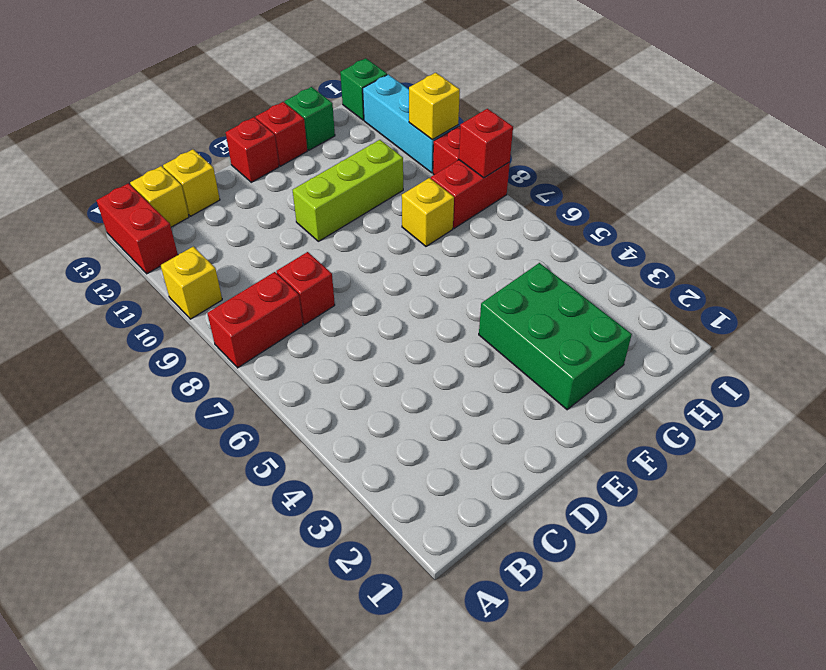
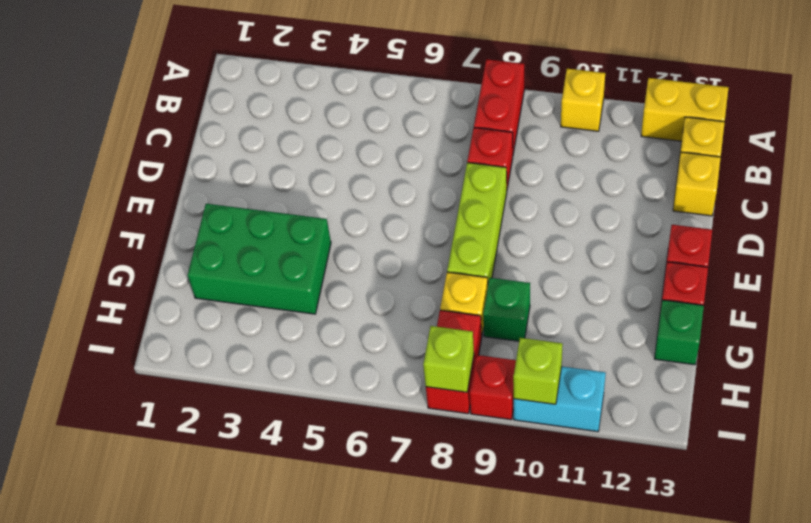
red brick A12:A13 level 1 -> yellow brick A12:A13 level 1
lime brick E10:G10 level 1 -> lime brick D8:F8 level 1
red brick I8 level 2 -> lime brick I8 level 2
cyan brick I10:I12 level 1 -> cyan brick I10:I11 level 1
yellow brick I10 level 2 -> lime brick I10 level 2
green brick I13 level 1 -> green brick G9 level 1

